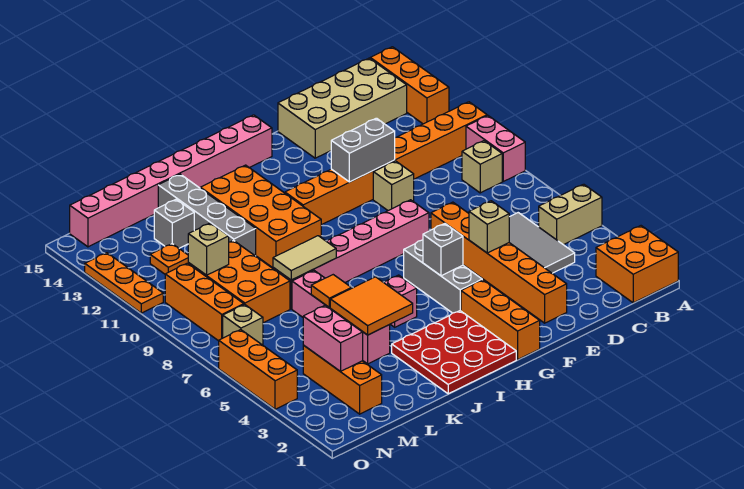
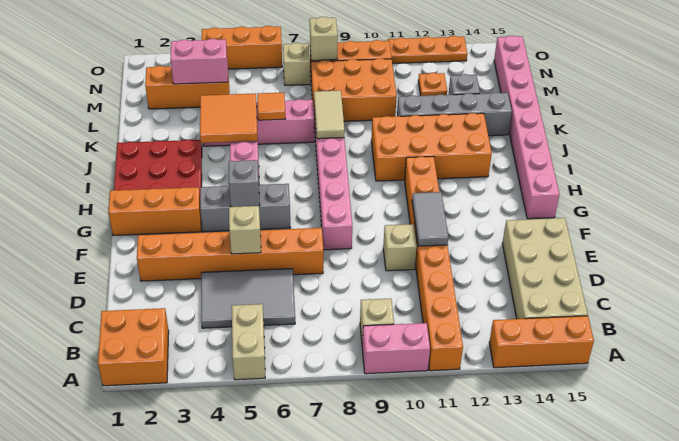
grey brick E11:F11 level 2 -> grey tile E11:F11 level 2
tan brick M10 level 2 -> tan brick N8 level 2

